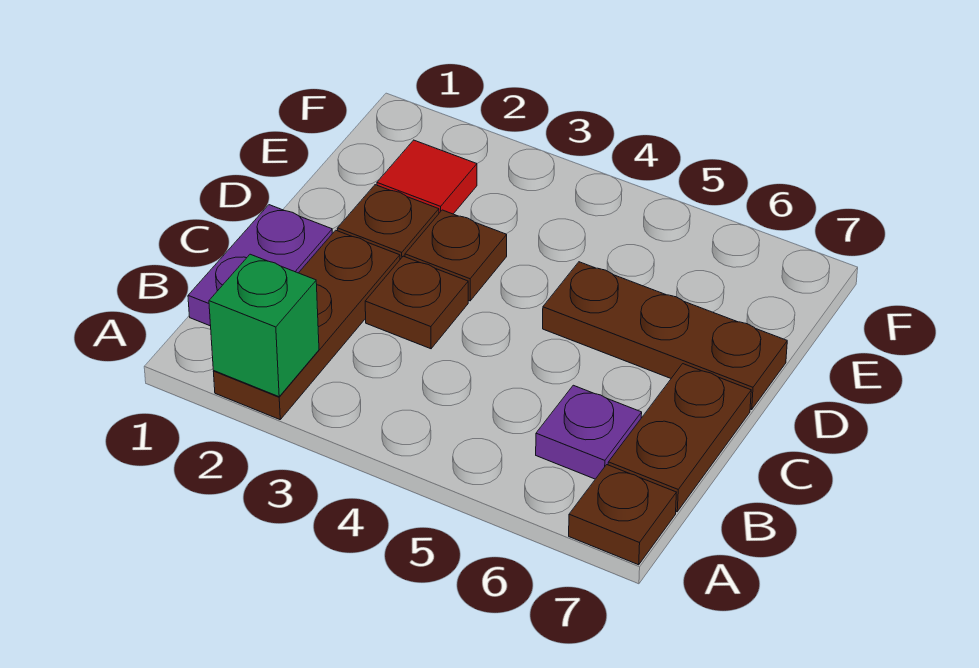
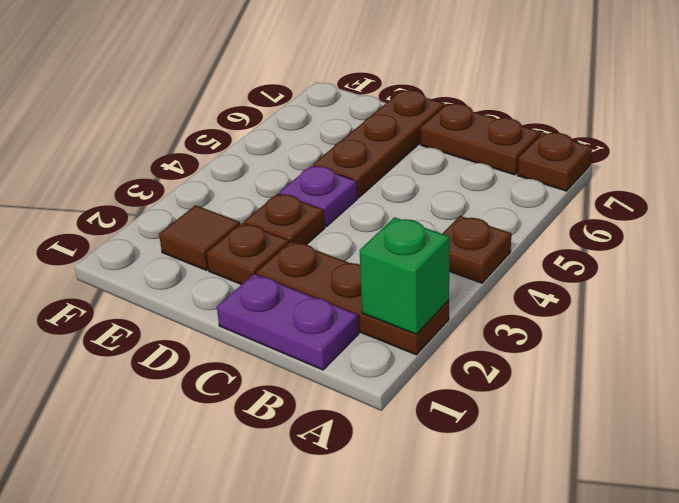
purple plate B6 level 1 -> purple plate D4 level 1
brown plate C3 level 1 -> brown plate A4 level 1
red tile E2 level 1 -> brown tile E2 level 1

